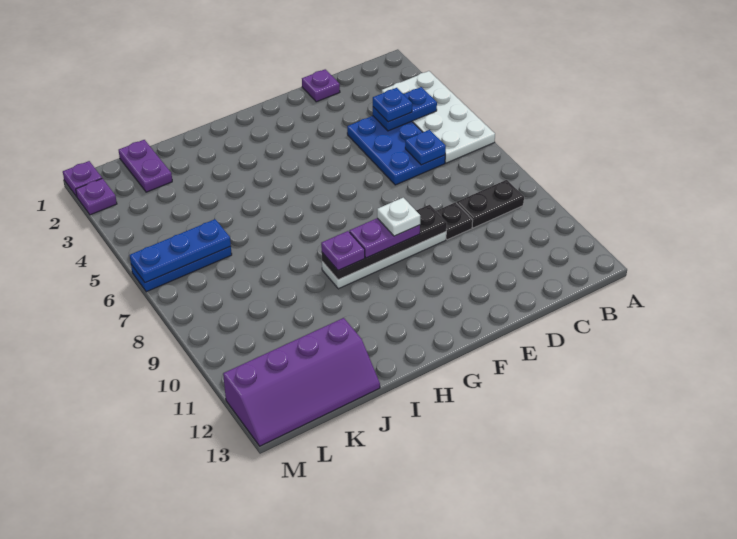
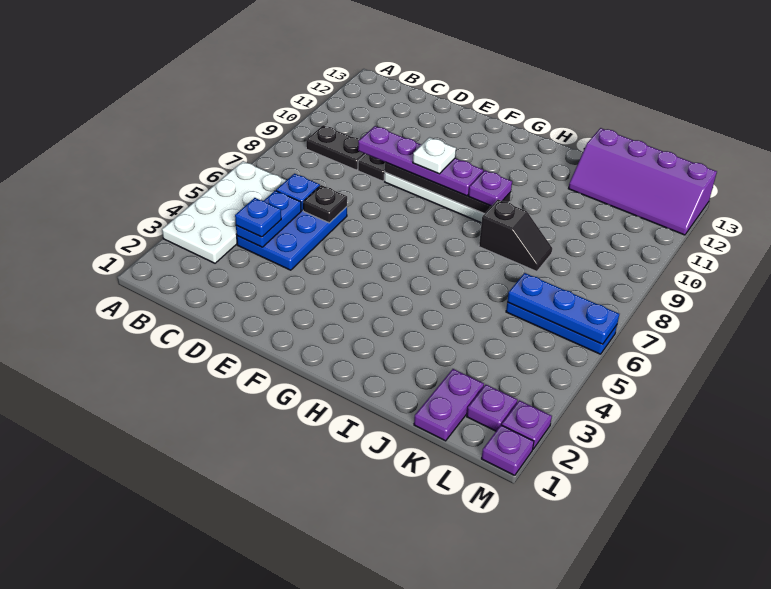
blue plate B4:C4 level 2 -> blue plate C4:C5 level 2
purple plate D1 level 1 -> purple plate L2 level 1
none -> black plate D6 level 2
purple plate F9:G9 level 3 -> purple plate D9:G9 level 3
none -> black slope I8:J8 level 1 top I
purple slope J12:M13 level 1 top 12 -> purple slope J12:M13 level 1 top 13

